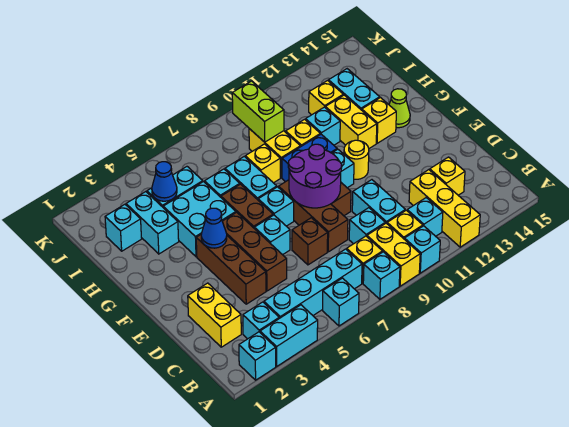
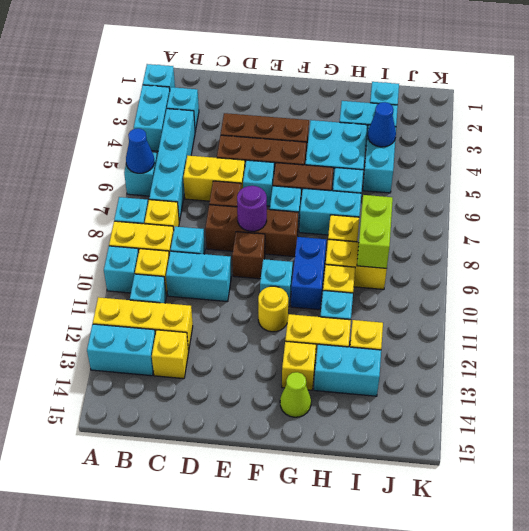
none -> cyan brick A13:B13 level 1
yellow brick C2:D2 level 1 -> yellow brick C6:D6 level 1
purple round brick E8:F9 level 2 -> purple round brick E8 level 2
blue cone F4 level 2 -> blue cone A6 level 2
lime brick I9:J9 level 2 -> lime brick I8:I9 level 2

